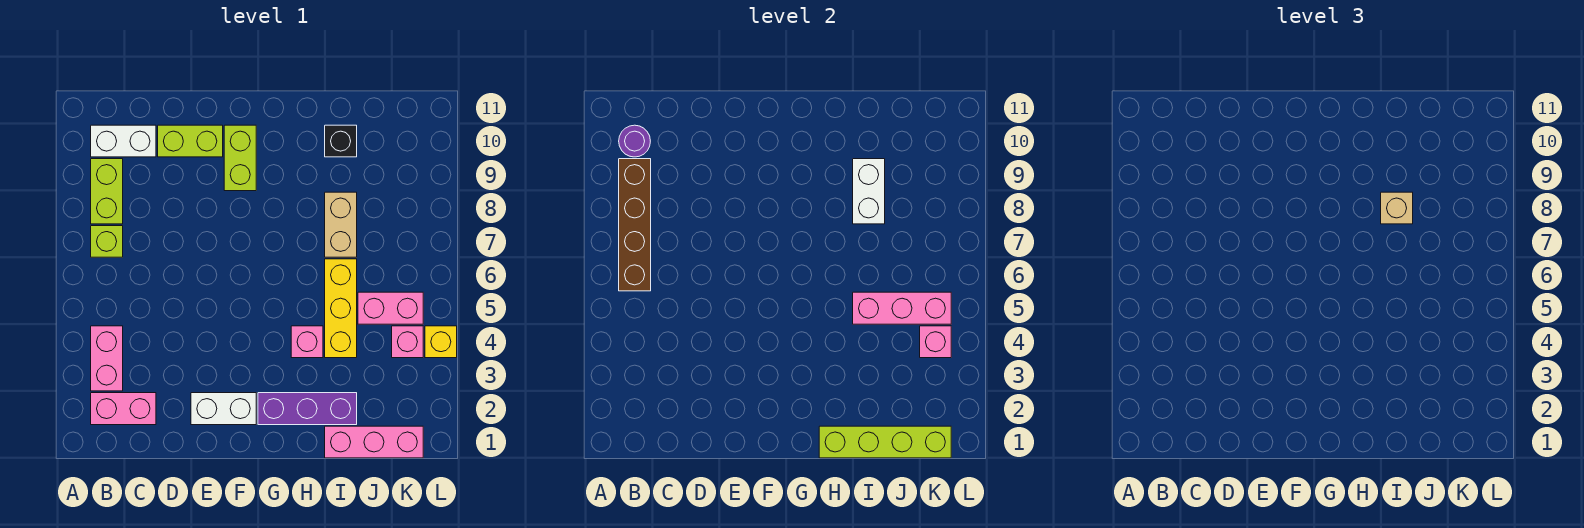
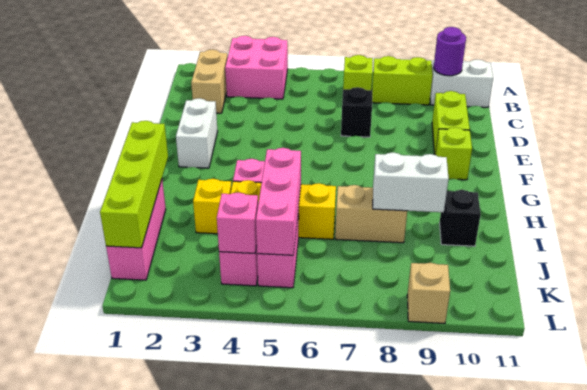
pink brick B2:C2 level 1 -> tan brick B2:C2 level 1
pink brick B3:B4 level 1 -> pink brick A3:B4 level 1
brown brick B6:B9 level 2 -> none
white brick B10:C10 level 1 -> white brick B10:B11 level 1
none -> black brick D7 level 1
lime brick F9:F10 level 1 -> lime brick F10 level 1
purple brick G2:I2 level 1 -> none
tan brick I8 level 3 -> tan brick L9 level 1
yellow brick L4 level 1 -> yellow brick I3 level 1

